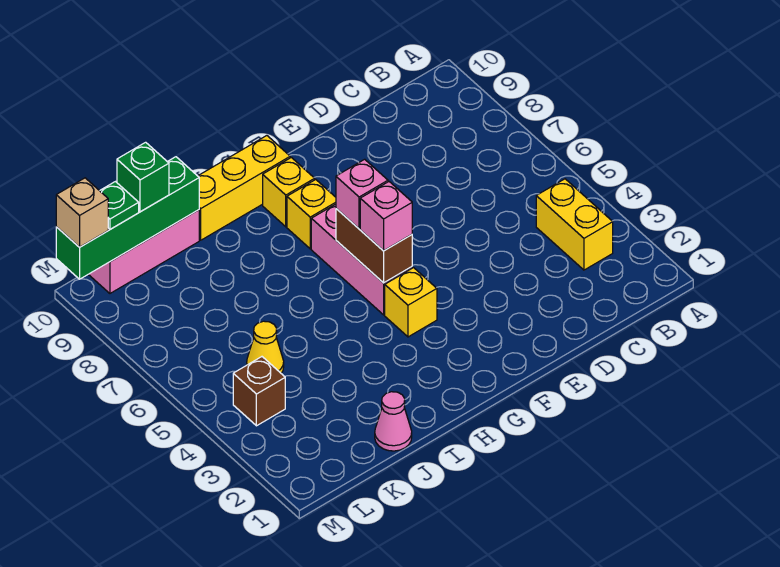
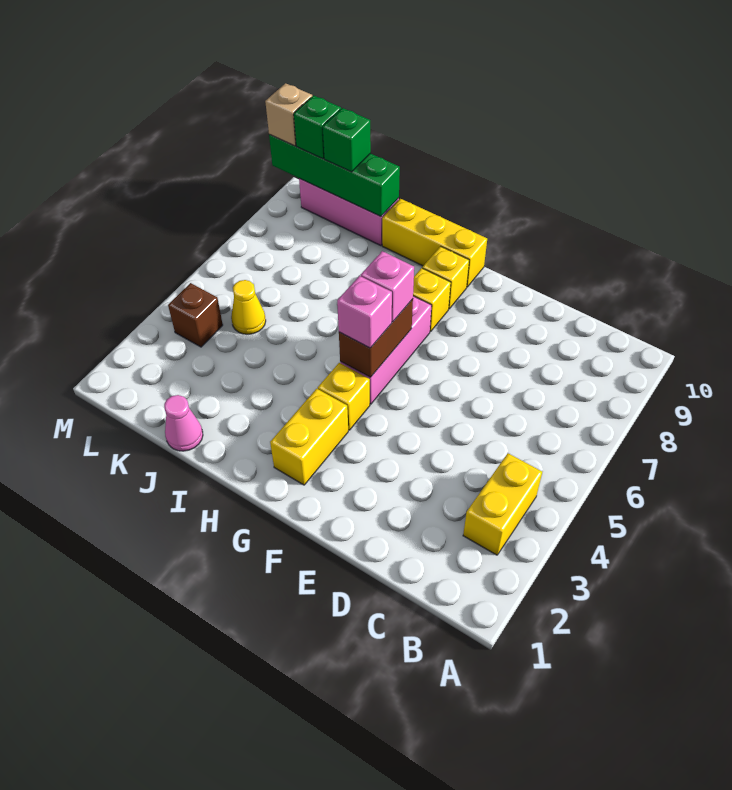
none -> yellow brick G2:G3 level 1
green plate L10 level 3 -> green brick L10 level 3

